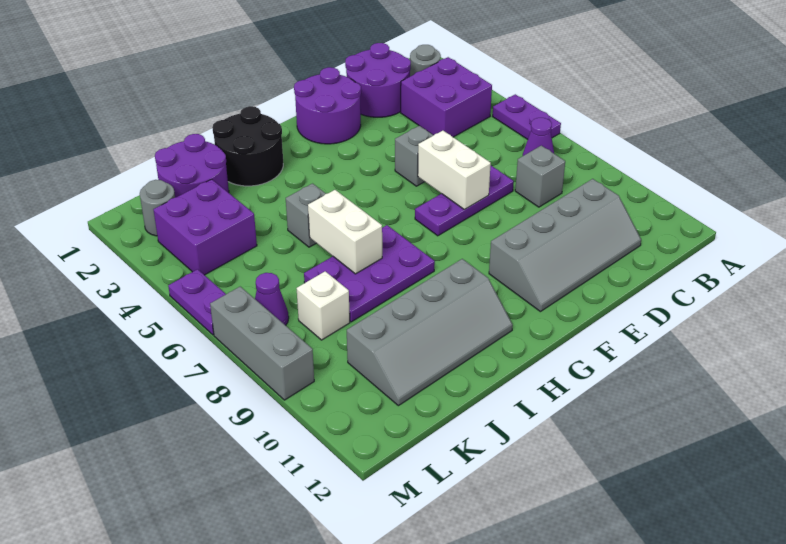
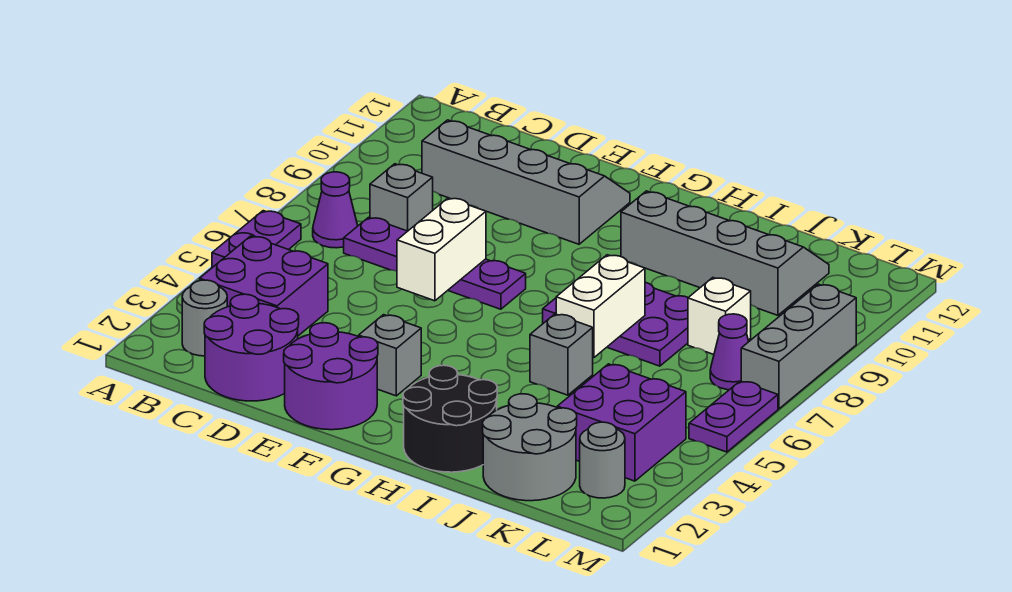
purple plate D7:F7 level 1 -> purple plate C7:F7 level 1
grey brick E5 level 1 -> grey brick F3 level 1
purple round brick J1:K2 level 1 -> grey round brick J1:K2 level 1

